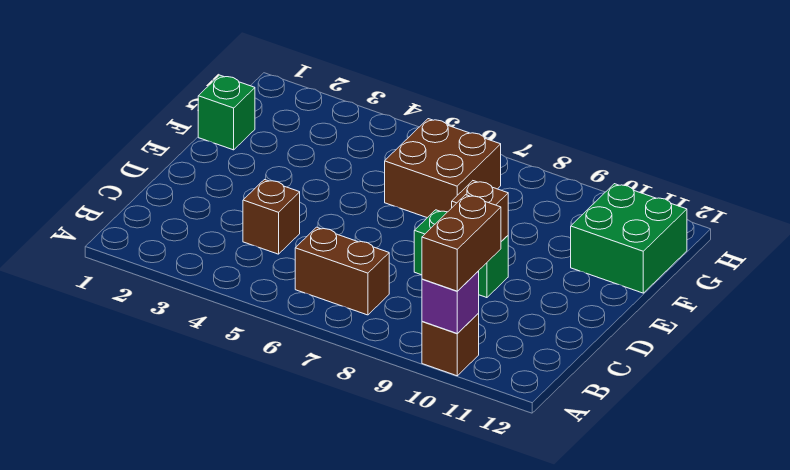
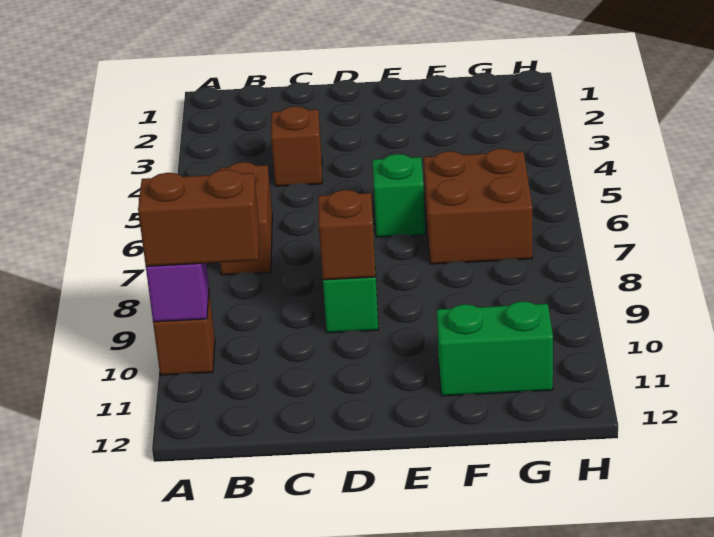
green brick F1 level 1 -> green brick E6 level 1
green brick F11:G12 level 1 -> green brick F11:G11 level 1

